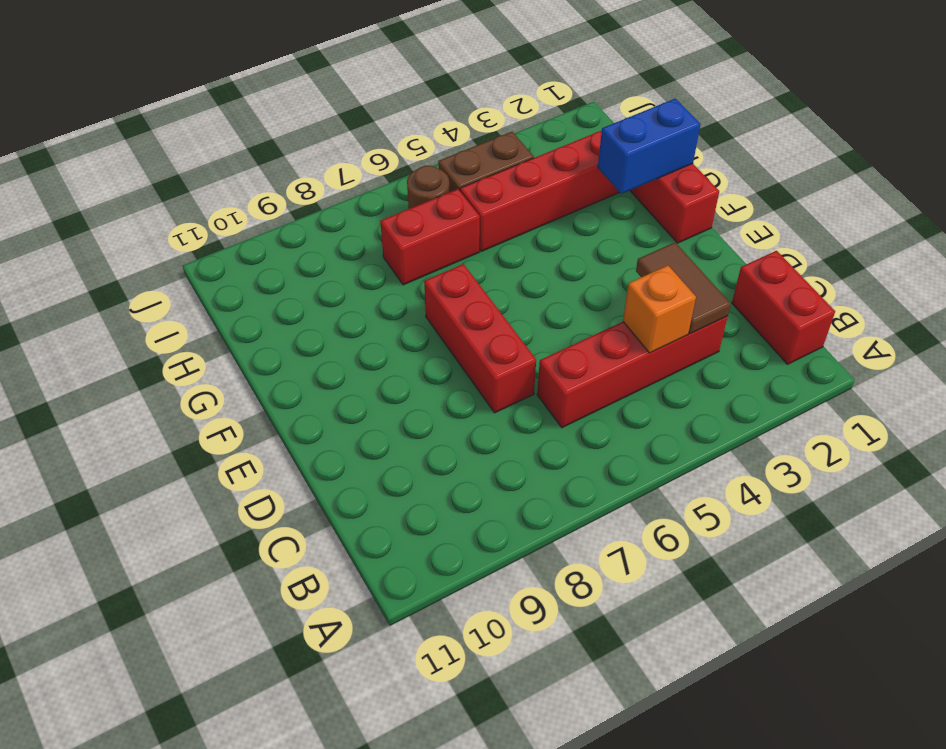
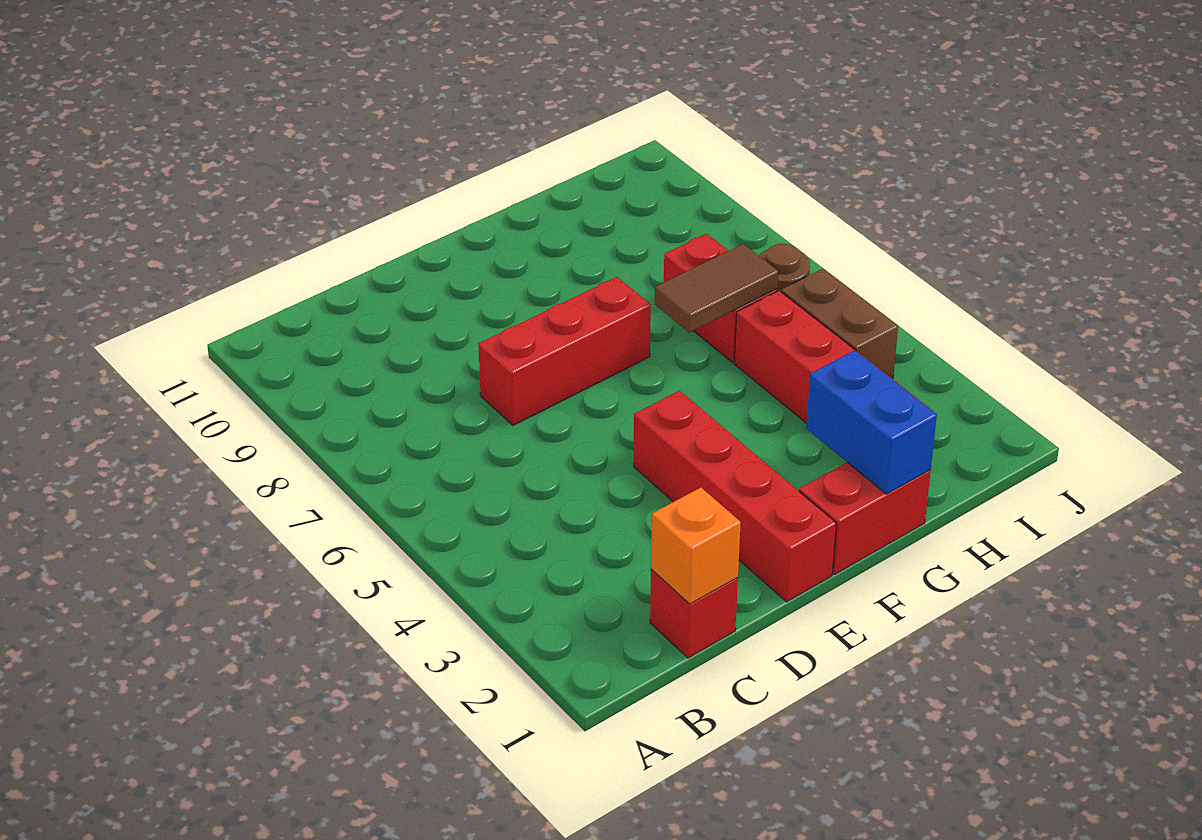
red brick B1:C1 level 1 -> red brick C1 level 1
red brick C3:C6 level 1 -> red brick E1:E4 level 1
brown tile C3:D3 level 2 -> brown tile G6:H6 level 2
orange brick C4 level 2 -> orange brick C1 level 2

